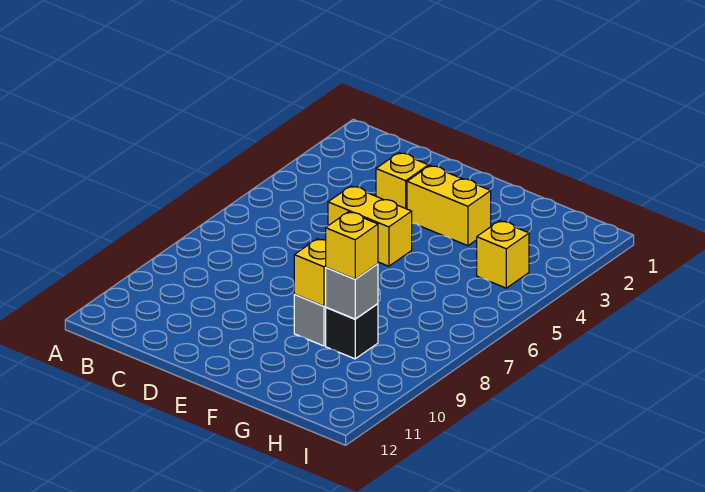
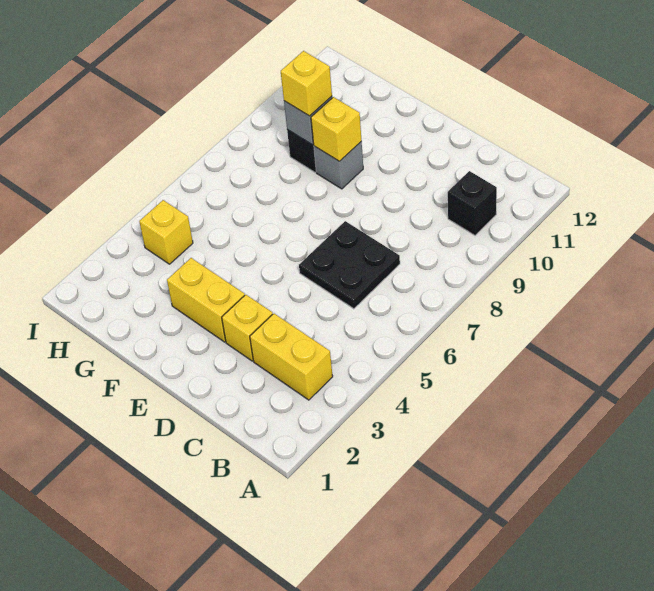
none -> black brick B10 level 1
none -> black plate C6:D7 level 1
yellow brick D5:E5 level 1 -> yellow brick B3:C3 level 1

